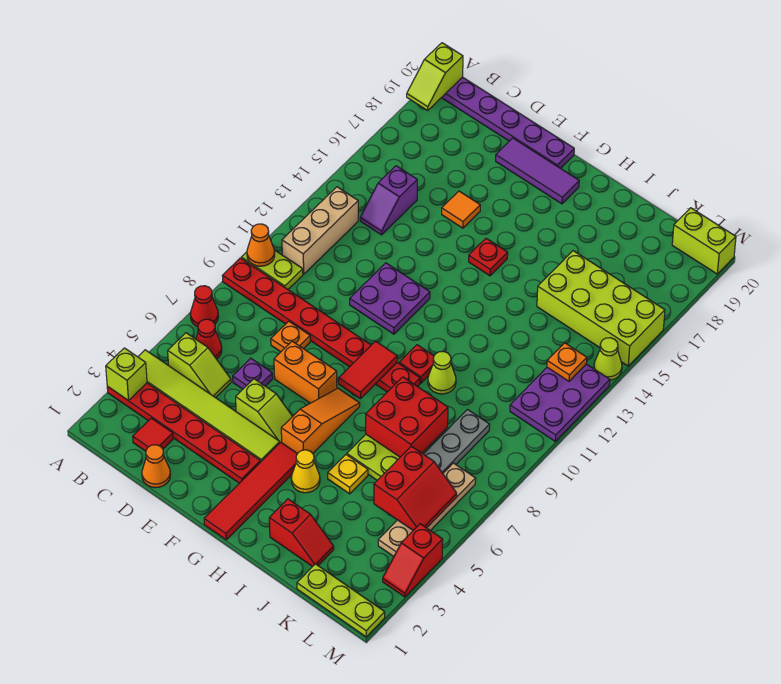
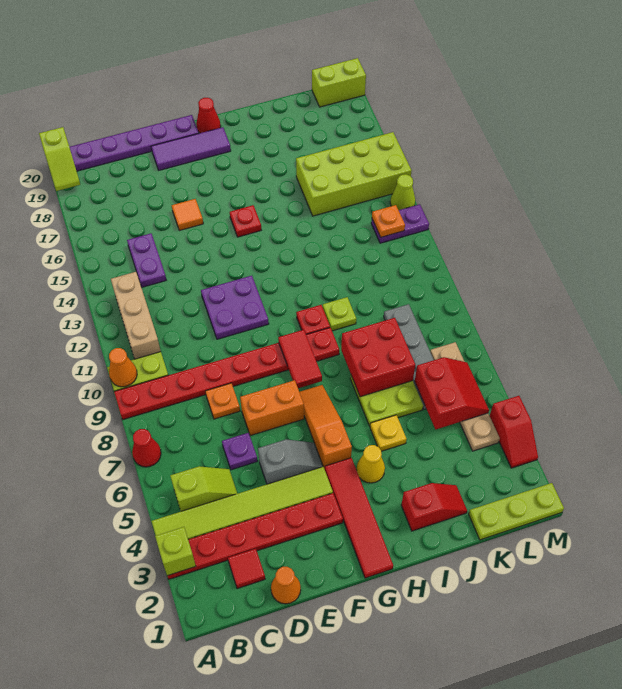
red cone B6 level 1 -> red cone G20 level 1
purple slope C14:C15 level 1 top 15 -> purple plate C14:C15 level 1
lime slope E5:F5 level 1 top E -> grey slope E5:F5 level 1 top E
lime cone I10 level 1 -> lime plate I10 level 1
purple plate L11:M13 level 1 -> purple plate L13:M13 level 1

